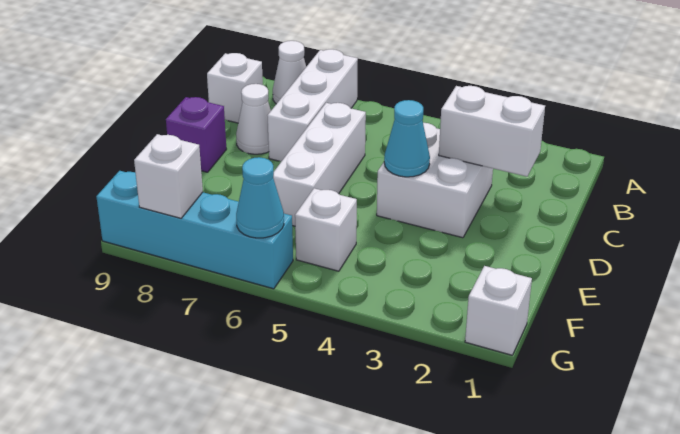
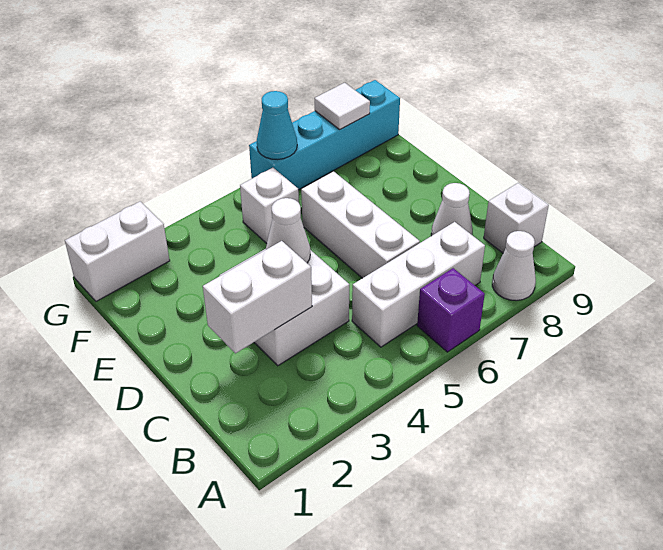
white brick A7:C7 level 1 -> white brick B5:B7 level 1
cyan cone D4 level 2 -> white cone D4 level 2
purple brick D9 level 1 -> purple brick A6 level 1
white brick G1 level 1 -> white brick G1:G2 level 1
white brick G8 level 2 -> white tile G8 level 2

